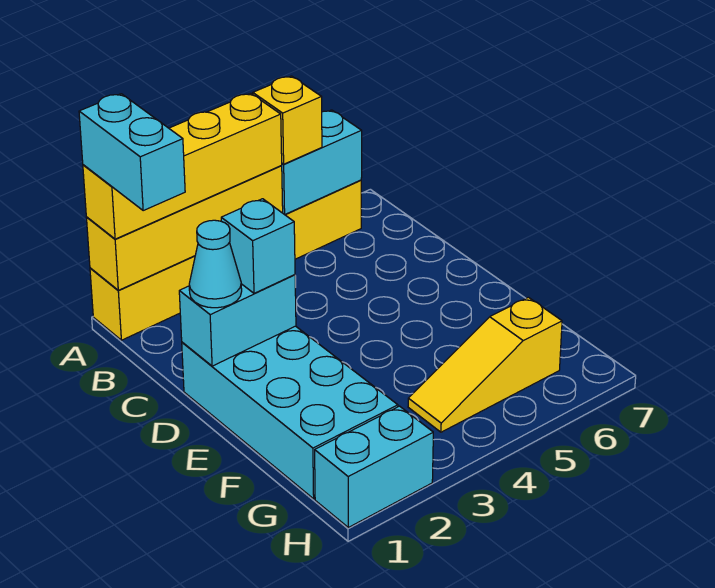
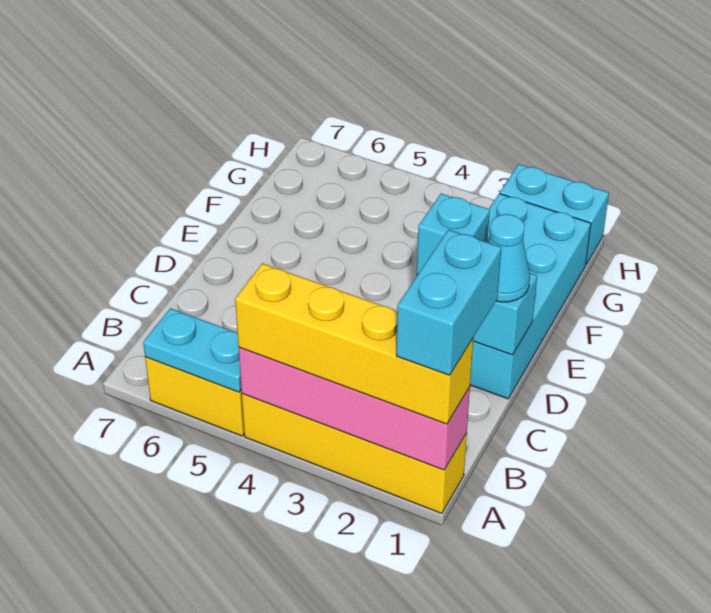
yellow brick A1:A4 level 2 -> pink brick A1:A4 level 2
cyan brick A5:A6 level 2 -> cyan plate A5:A6 level 2
yellow brick A5 level 3 -> none
yellow slope G4:G6 level 1 top 6 -> none

